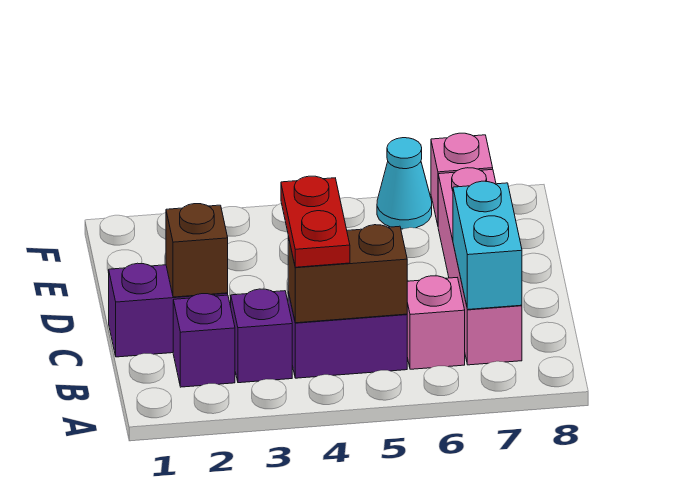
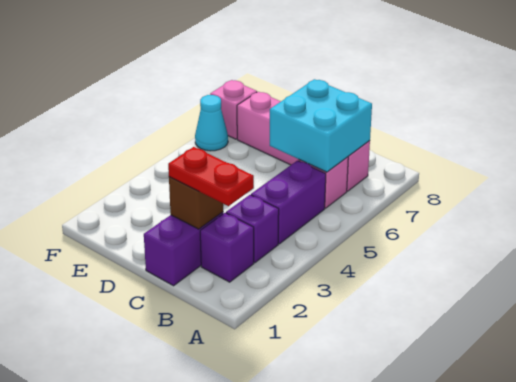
brown brick B4:B5 level 2 -> none
red plate B4:C4 level 3 -> red plate B2:C2 level 3
cyan brick B7:C7 level 2 -> cyan brick B6:C7 level 2

